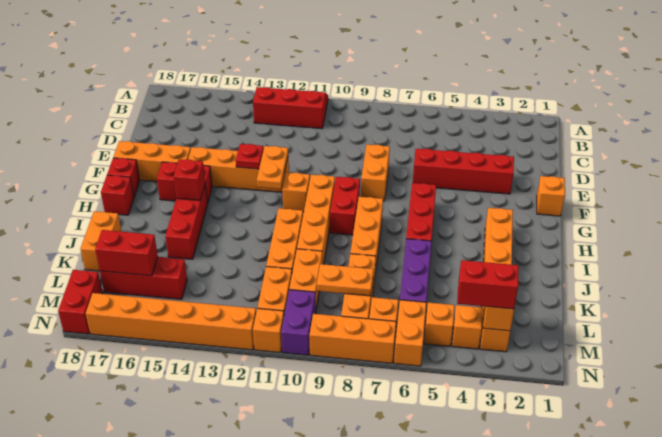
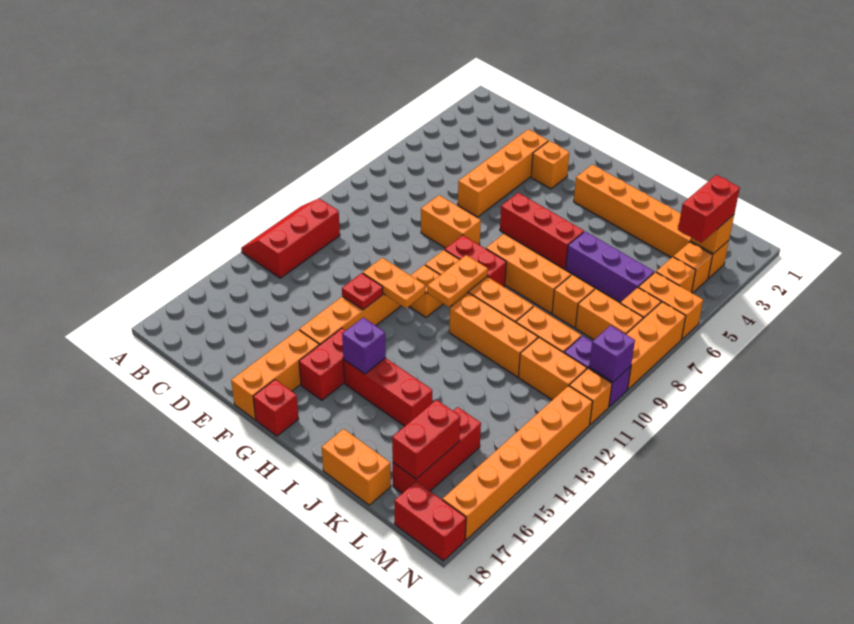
red brick E3:E6 level 1 -> orange brick E3:E6 level 1
orange brick F1 level 1 -> orange brick F3 level 1
red brick H15 level 2 -> purple brick H15 level 2
red brick H18 level 1 -> none
orange plate L8:L9 level 2 -> orange plate H10:H11 level 2
none -> purple brick N10 level 2

